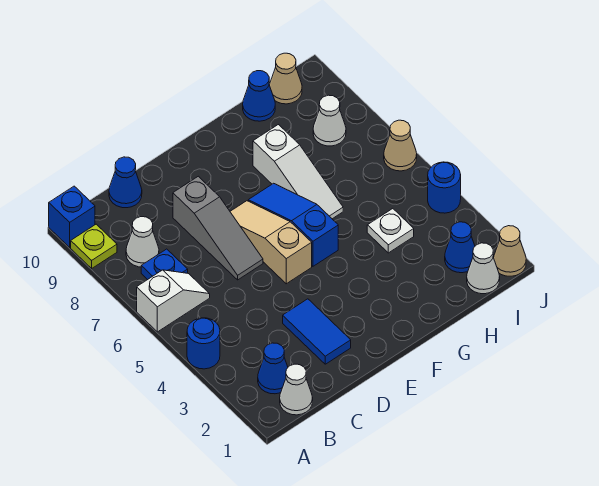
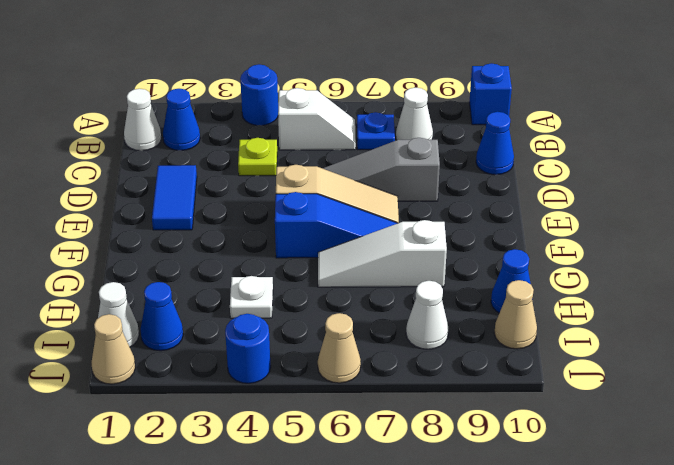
white slope A6:B6 level 1 top A -> white slope B5:B6 level 1 top 5
lime plate A9 level 1 -> lime plate C4 level 1
blue tile D2:D3 level 1 -> blue tile D2:E2 level 1

